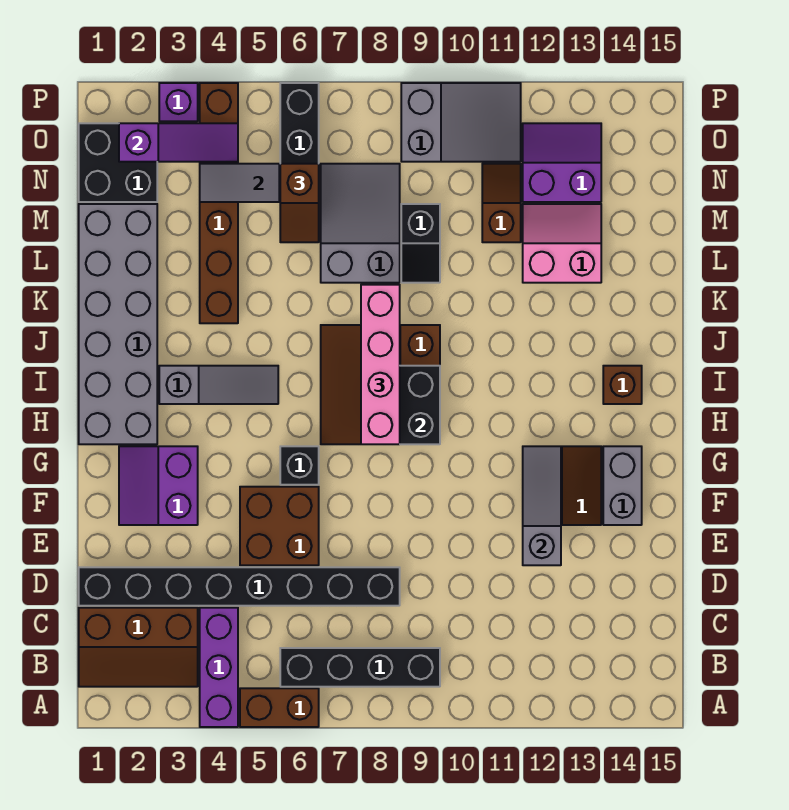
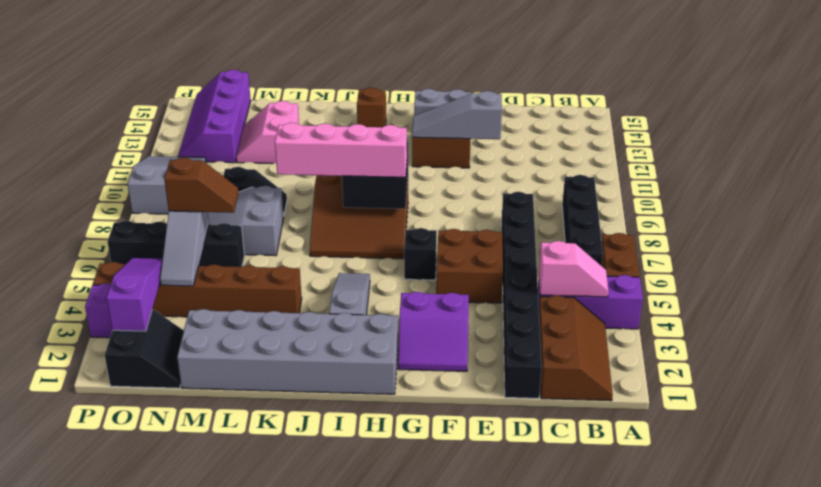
none -> pink slope B4:C4 level 2 top C
brown slope M11:N11 level 1 top M -> none
black brick N1:O2 level 1 -> black slope N1:O2 level 1 top O
purple slope N12:O13 level 1 top N -> purple slope N12:O15 level 1 top N

